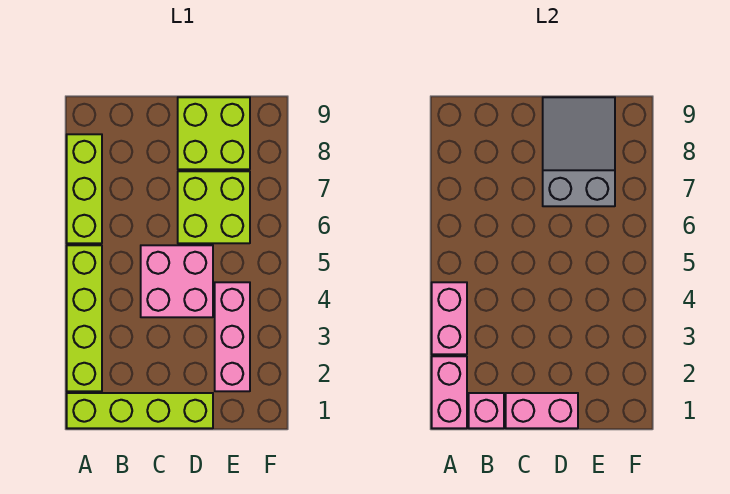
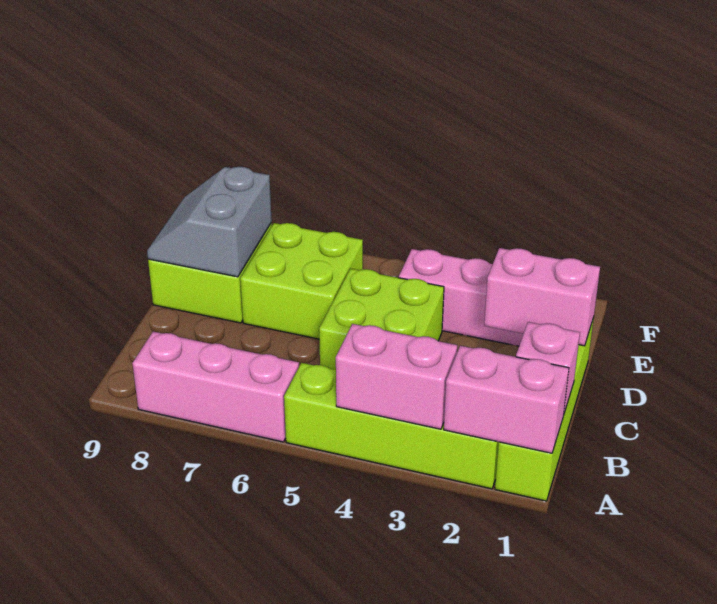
lime brick A6:A8 level 1 -> pink brick A6:A8 level 1
pink brick C1:D1 level 2 -> pink brick D1:D2 level 2
pink brick C4:D5 level 1 -> lime brick C4:D5 level 1
grey slope D7:E9 level 2 top 7 -> grey slope D8:E9 level 2 top 8

